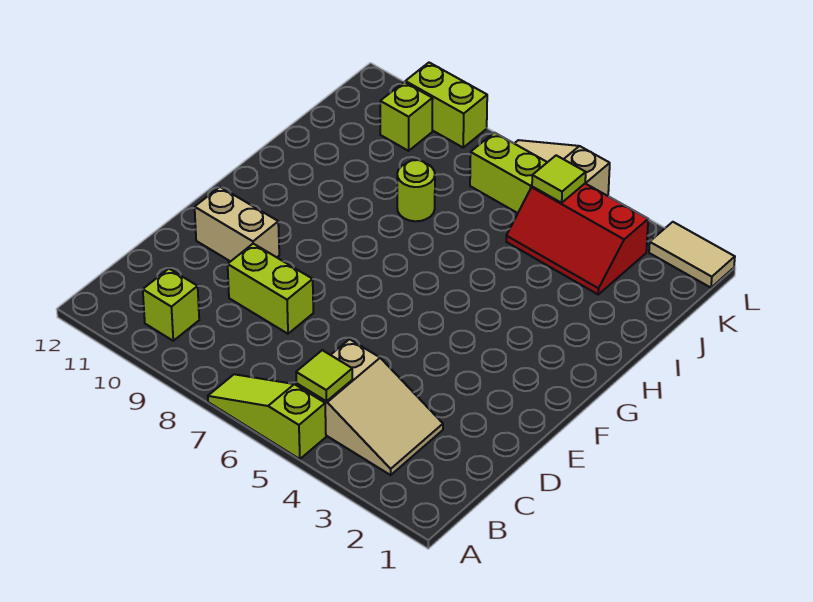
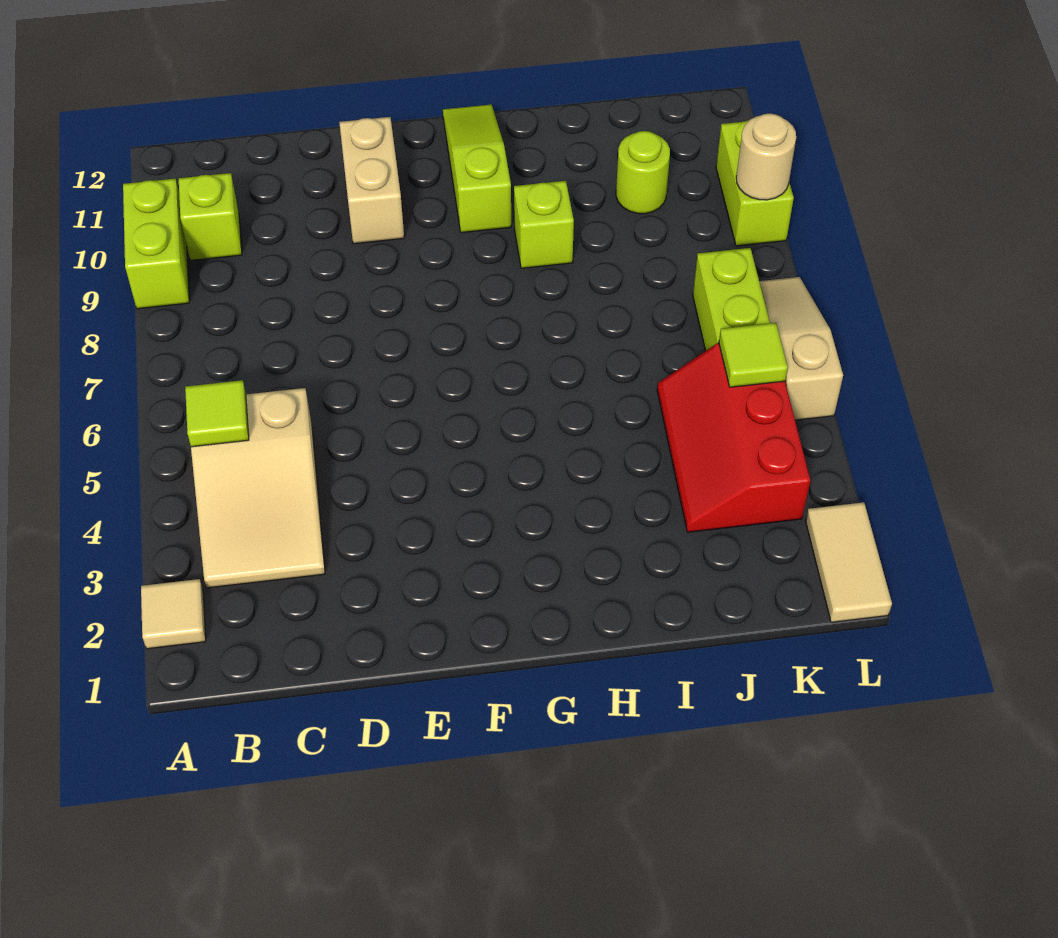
none -> tan tile A2 level 1
lime slope A5:A7 level 1 top 5 -> lime slope G10:G12 level 1 top 10
lime brick D8:D9 level 1 -> lime brick A9:A10 level 1
lime round brick I8 level 1 -> lime round brick J10 level 1
lime brick K10 level 1 -> lime brick H9 level 1
none -> tan round brick L9 level 2

